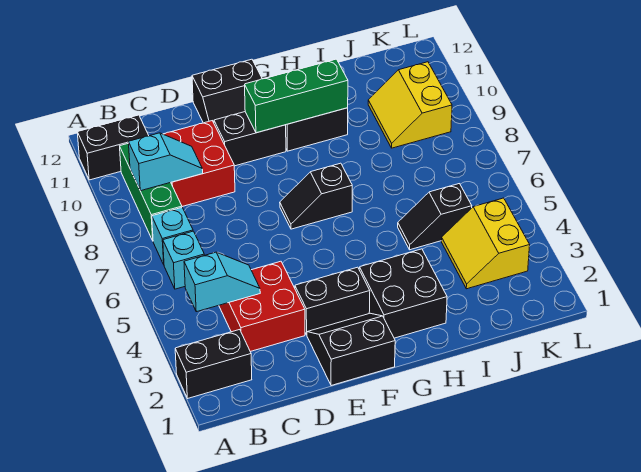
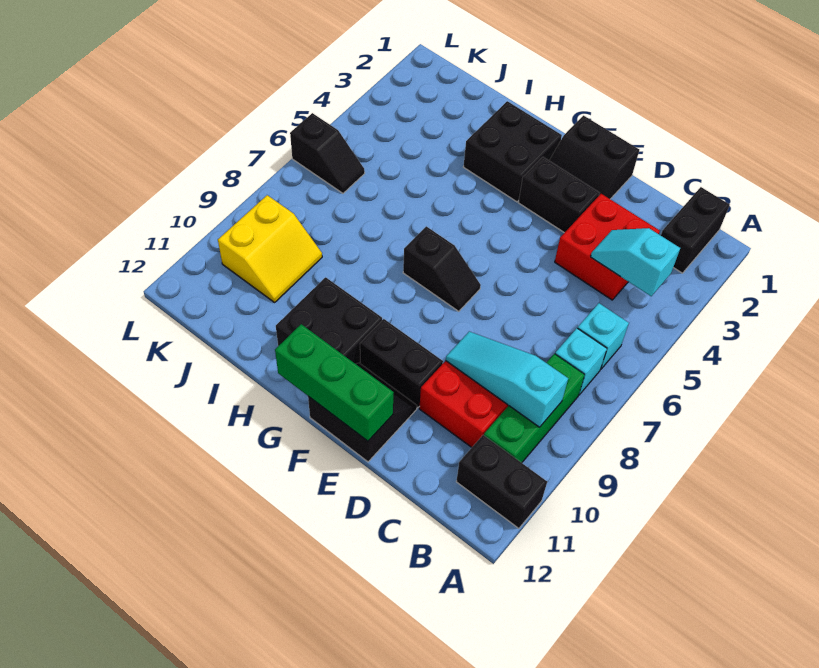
black brick A2:B2 level 1 -> black brick B1:B2 level 1
cyan slope B9:C9 level 2 top B -> cyan slope B9:D9 level 2 top B
green brick F10:H10 level 2 -> green brick E12:G12 level 2
black slope I5:J5 level 1 top J -> black slope K6:L6 level 1 top L
yellow slope J3:K4 level 1 top K -> none

